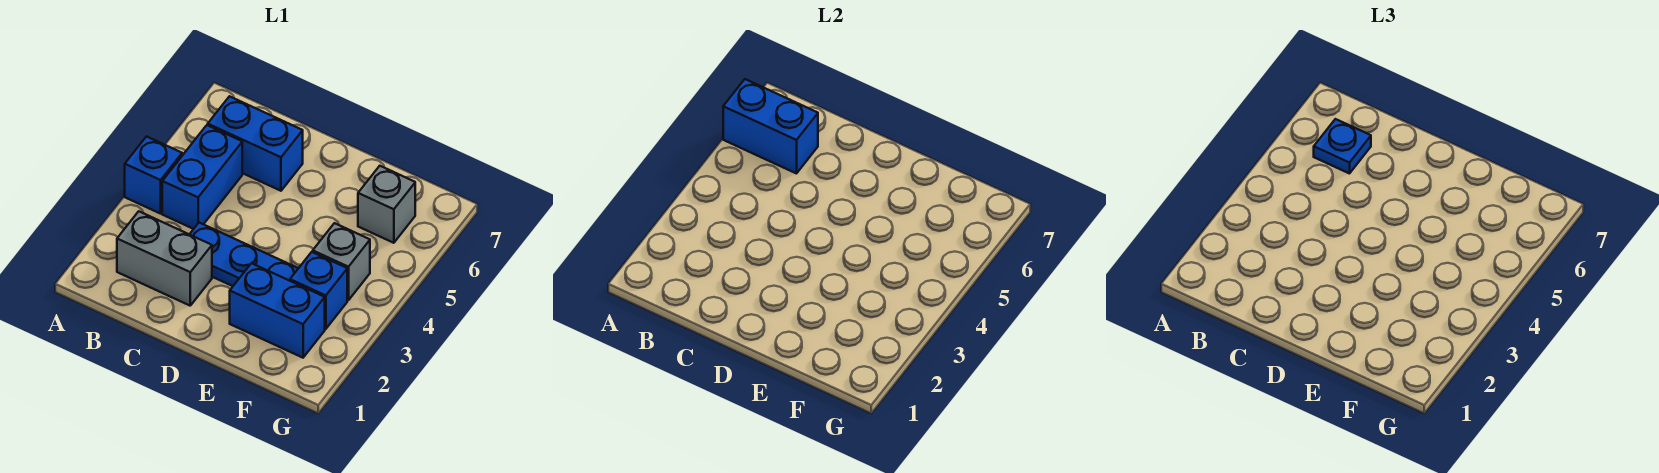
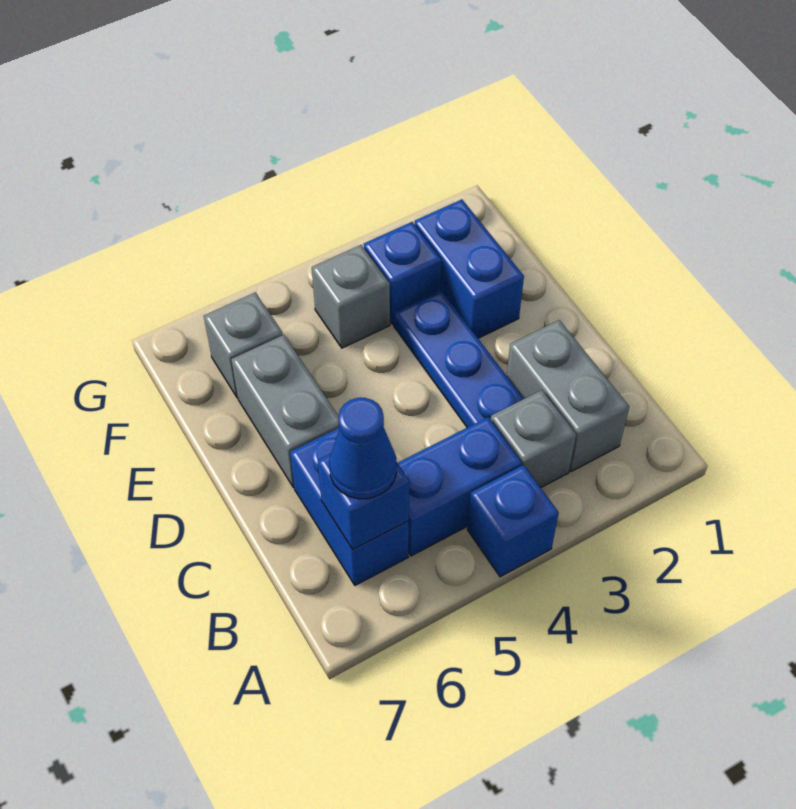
blue brick A6:B6 level 2 -> blue brick B6 level 2
none -> grey brick B3 level 1
blue plate B6 level 3 -> blue cone B6 level 3
none -> grey brick D6:E6 level 1

